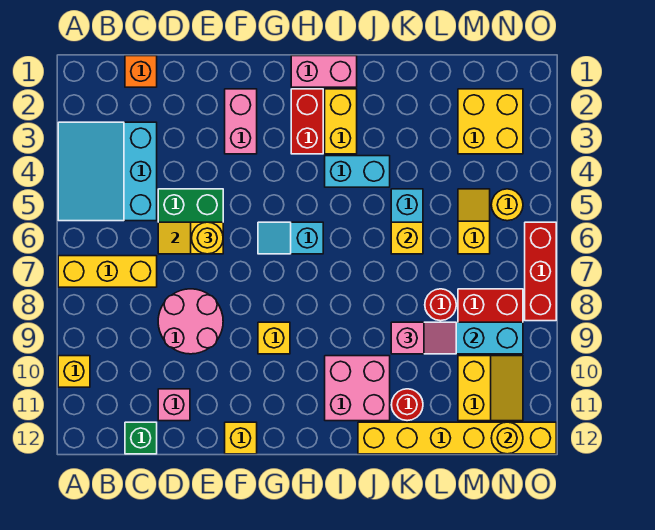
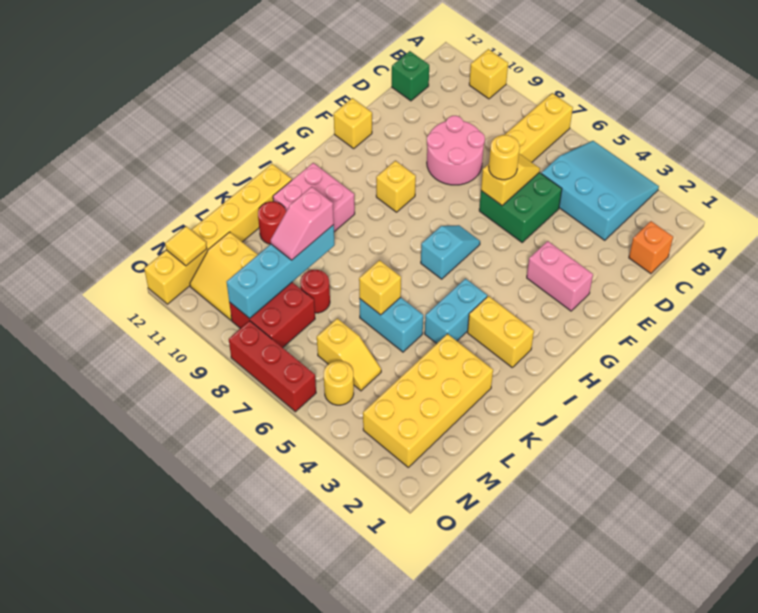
pink brick D11 level 1 -> none
pink brick H1:I1 level 1 -> none
red brick H2:H3 level 1 -> none
yellow brick M2:N3 level 1 -> yellow brick K2:N3 level 1
yellow round brick N12 level 2 -> yellow tile N12 level 2

